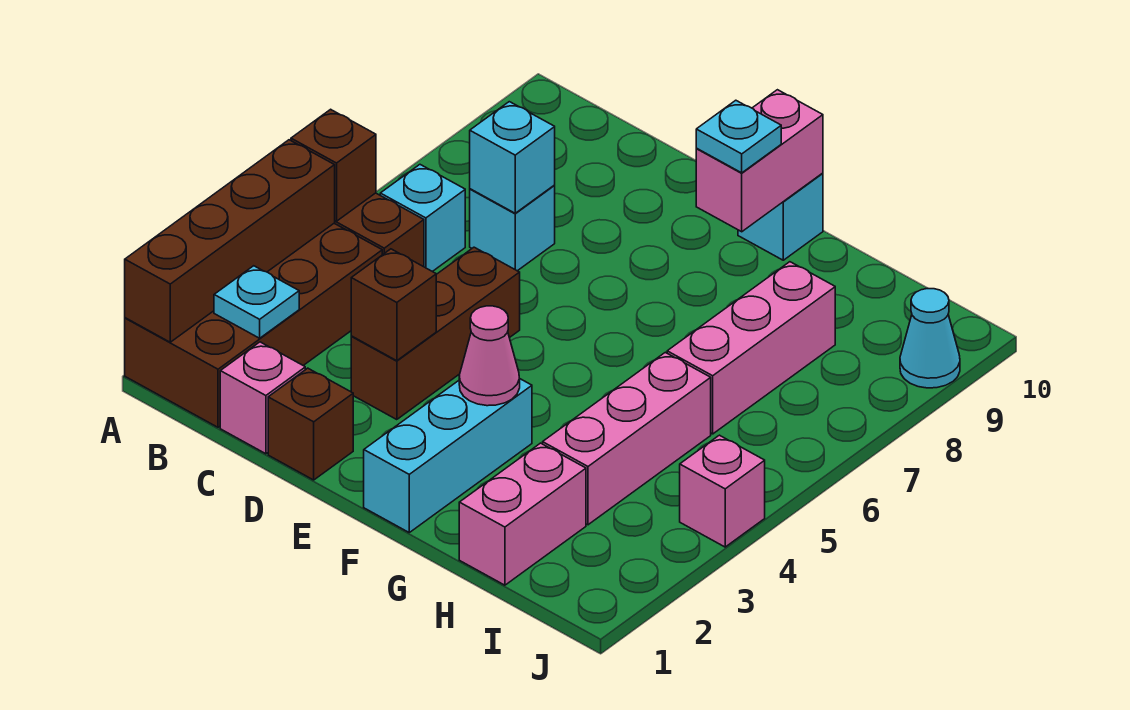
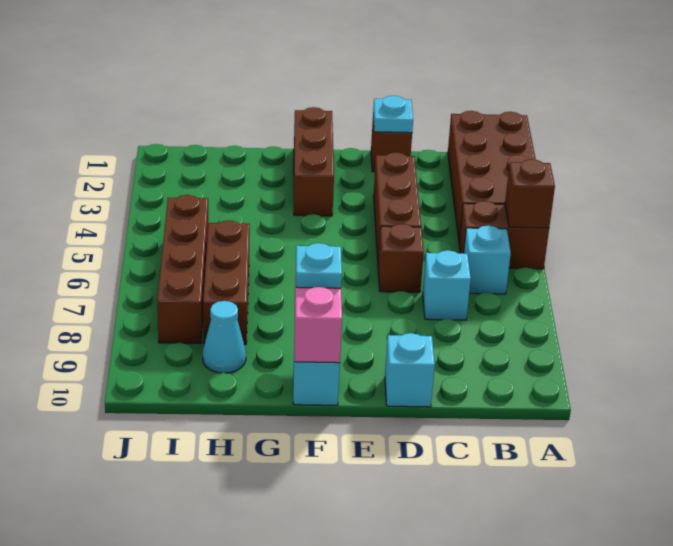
brown brick A1:A4 level 2 -> brown brick I5:I8 level 1
cyan plate B2 level 2 -> cyan plate D1 level 2
pink brick C1 level 1 -> none
cyan brick C7 level 2 -> cyan brick D10 level 1
brown brick D3 level 2 -> brown brick D6 level 1
cyan brick F1:F3 level 1 -> brown brick F1:F3 level 1
pink cone F3 level 2 -> none
pink brick H1:H2 level 1 -> none
pink brick H3:H5 level 1 -> none
pink brick H6:H8 level 1 -> brown brick H6:H8 level 1
pink brick J4 level 1 -> none
cyan cone J9 level 1 -> cyan cone H9 level 1

